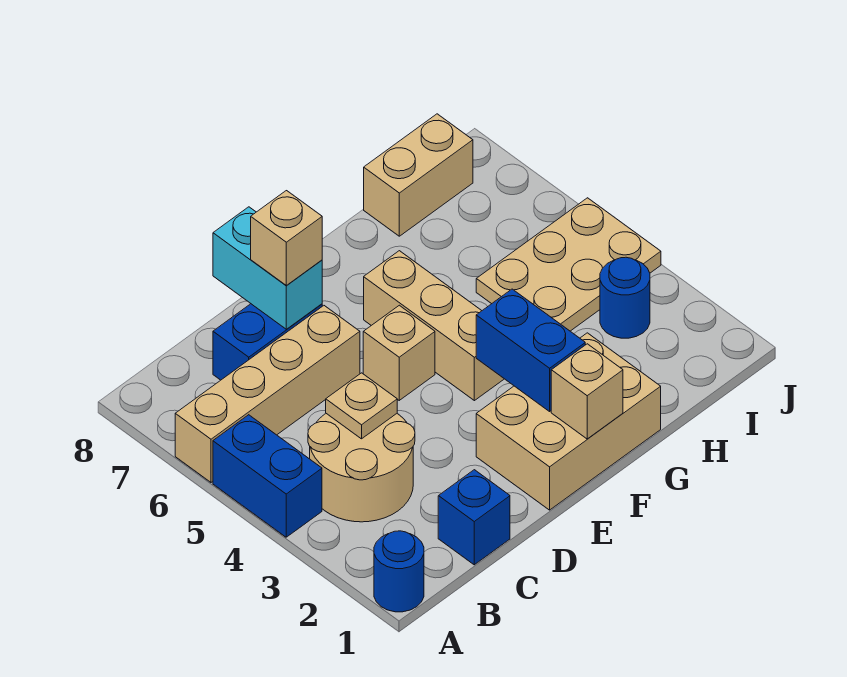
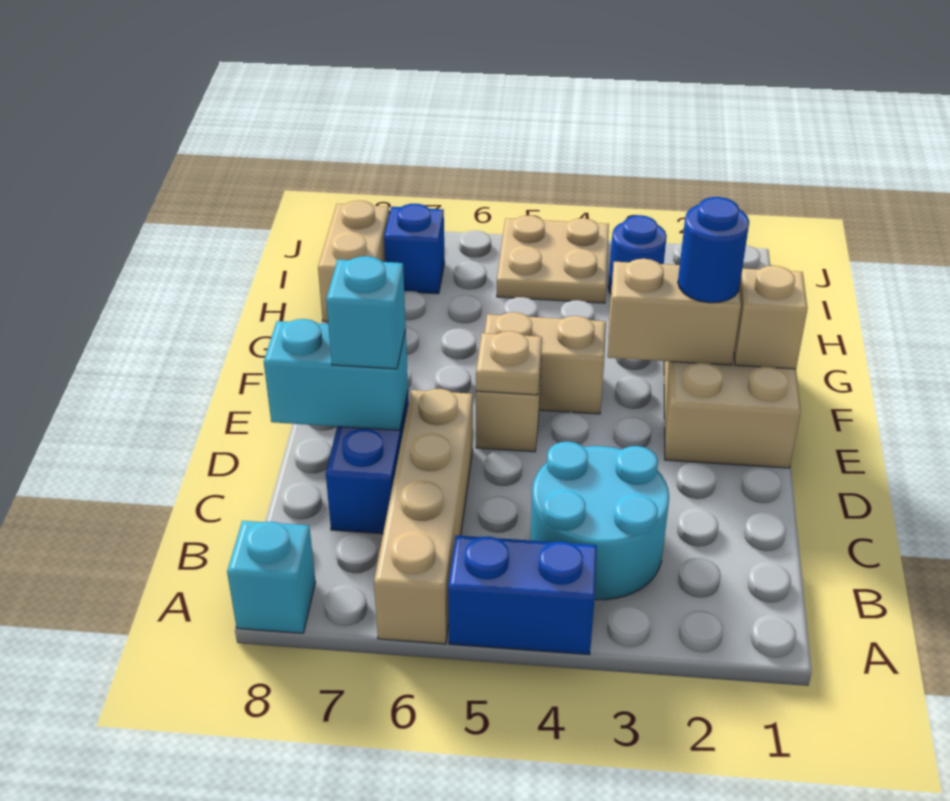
blue round brick A1 level 1 -> blue round brick F2 level 3
none -> cyan brick A8 level 1
tan round brick B3:C4 level 1 -> cyan round brick B3:C4 level 1
blue brick C1 level 1 -> blue brick I7 level 1
tan plate C4 level 2 -> tan plate E5 level 2
tan brick D7 level 3 -> cyan brick D7 level 3
blue brick F2:F3 level 2 -> tan brick F2:F3 level 2
tan brick F4:F6 level 1 -> tan brick F4:F5 level 1
tan plate H4:J5 level 1 -> tan plate I4:J5 level 1

